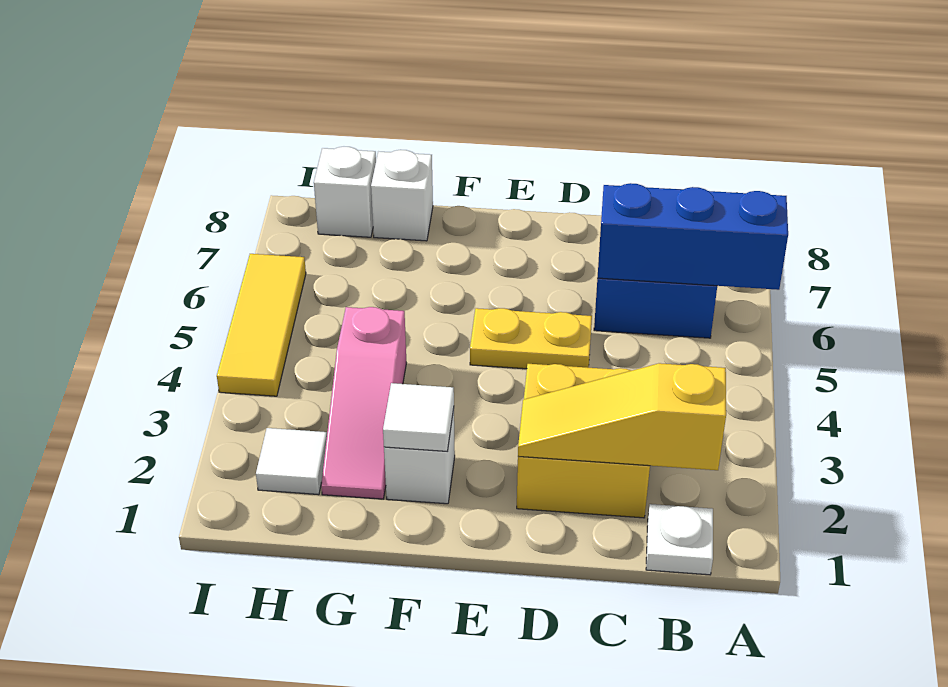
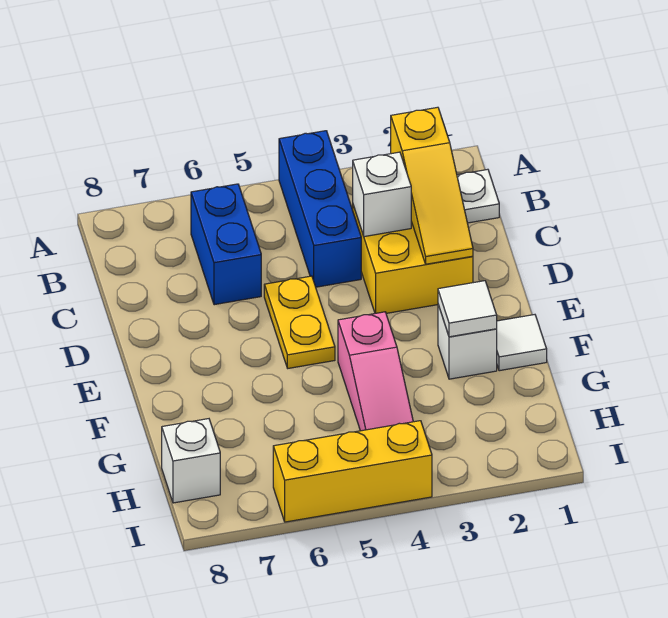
blue brick A6:C6 level 2 -> blue brick A4:C4 level 1
pink slope G2:G4 level 1 top 4 -> pink slope F4:H4 level 1 top F
white brick G8 level 1 -> white brick C3 level 2
white tile H2 level 1 -> white tile F1 level 1
yellow tile I4:I6 level 1 -> yellow brick I4:I6 level 1

